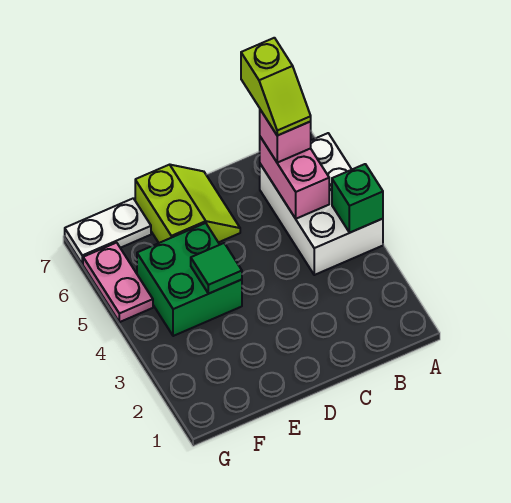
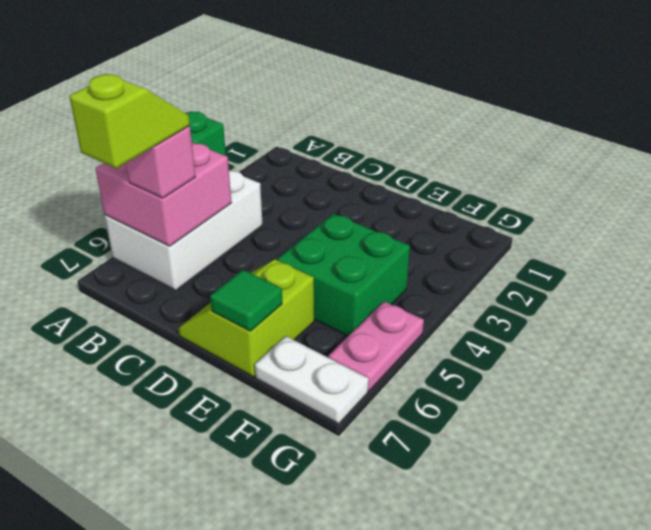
pink brick B5:B6 level 2 -> pink brick A5:B6 level 2
green tile E4 level 2 -> green tile E7 level 2

